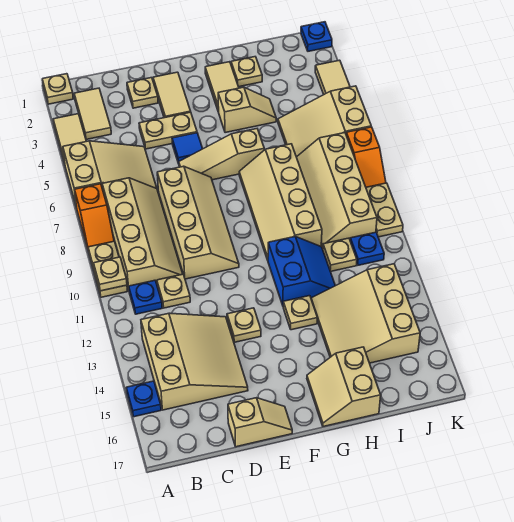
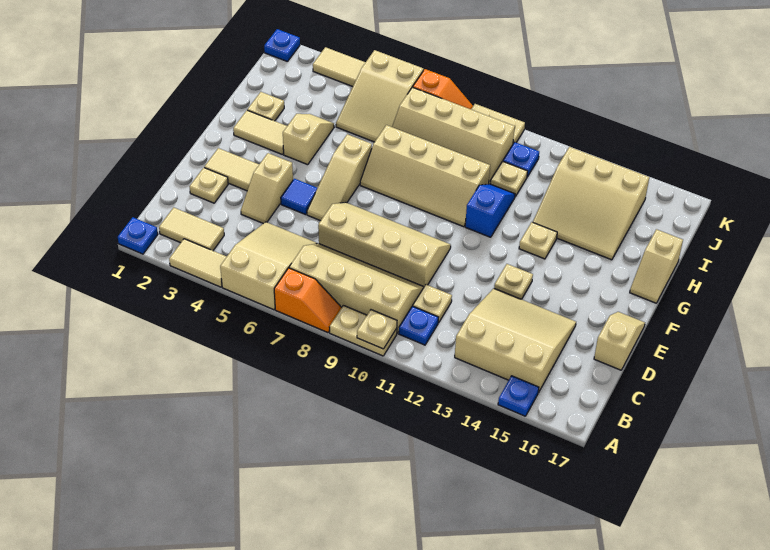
tan plate A1 level 1 -> blue plate A1 level 1
tan plate D4:E4 level 1 -> tan slope D4:E4 level 1 top E
blue slope G11:H12 level 1 top G -> blue slope G11:H11 level 1 top G
tan slope G16:H17 level 1 top H -> tan slope G17:H17 level 1 top H

